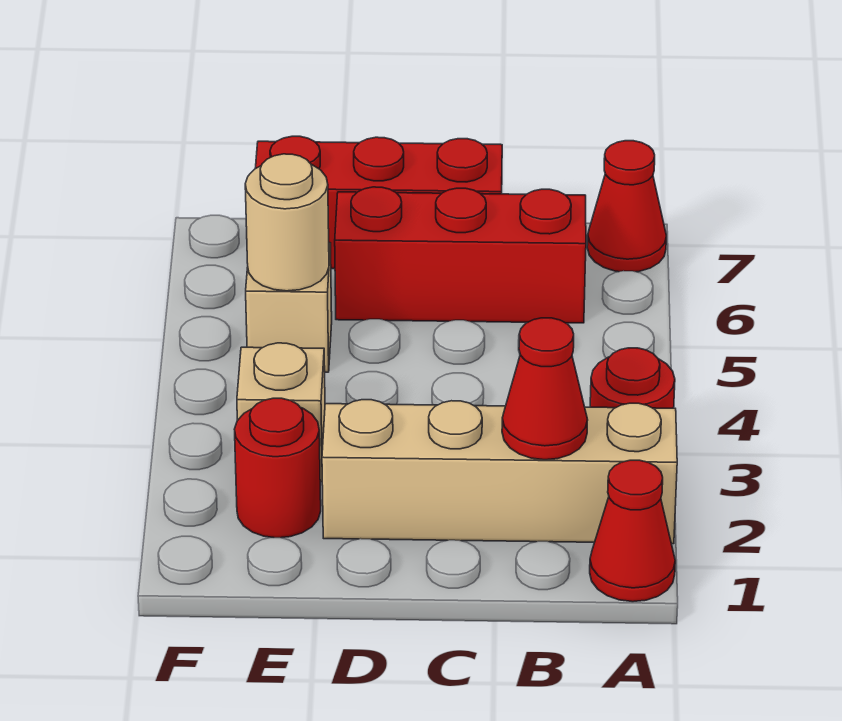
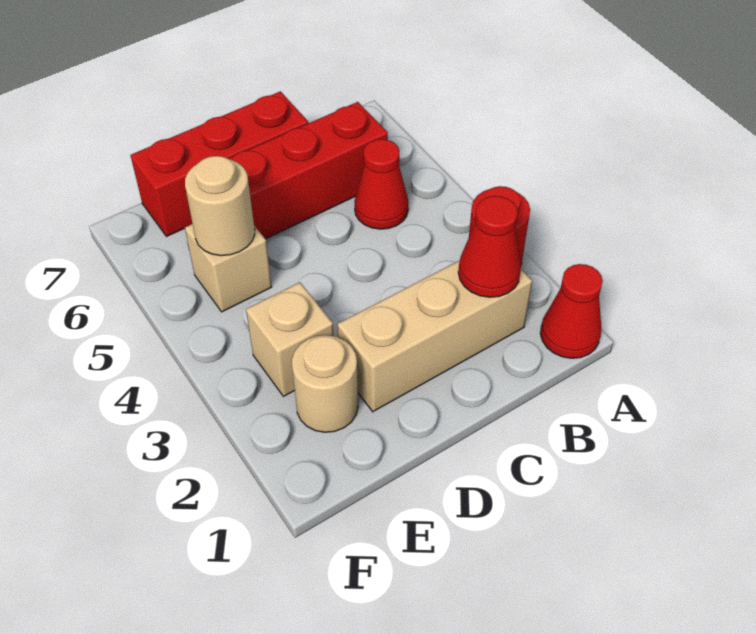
tan brick A2:D2 level 1 -> tan brick B2:D2 level 1
red cone A7 level 1 -> red cone B5 level 1
red round brick E2 level 1 -> tan round brick E2 level 1

